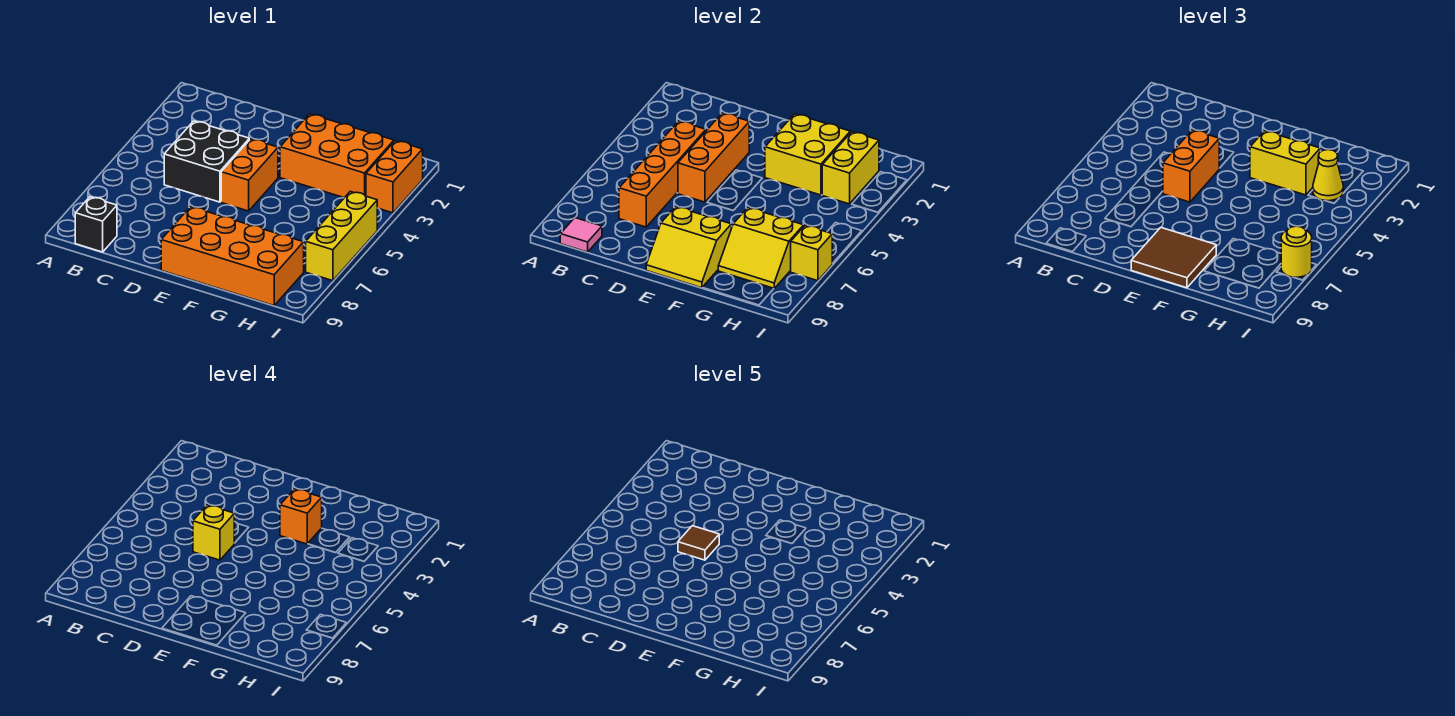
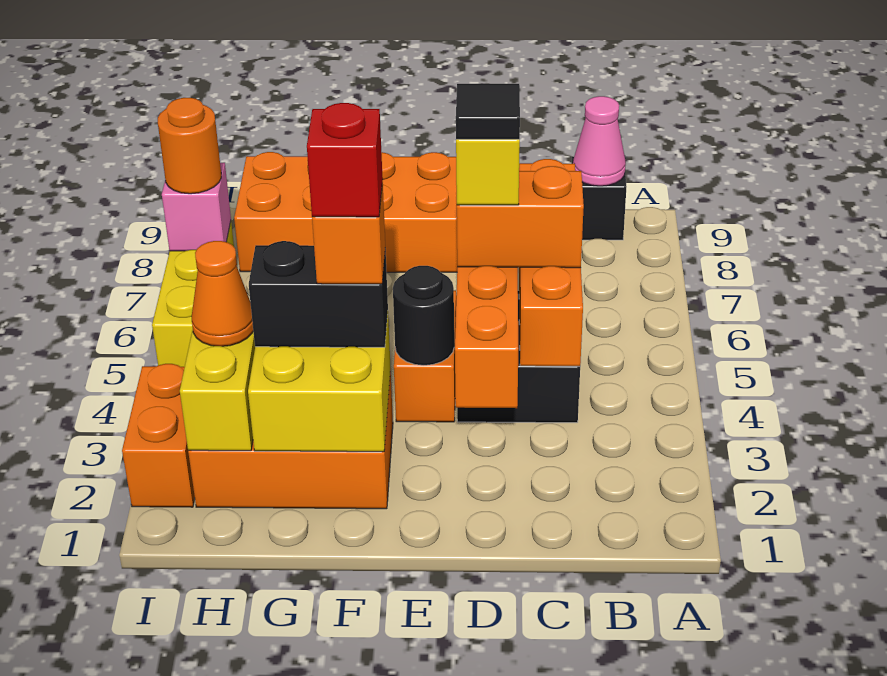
pink tile B9 level 2 -> pink cone B9 level 2
orange brick D4:D5 level 3 -> orange brick C5:D5 level 3
brown tile D5 level 5 -> black tile D5 level 5
none -> black round brick E4 level 2
yellow slope E8:F9 level 2 top 8 -> none
brown tile E8:F9 level 3 -> none
yellow brick F3:G3 level 3 -> black brick F3:G3 level 3
none -> red brick F3 level 5
yellow slope G7:H8 level 2 top 7 -> none
yellow cone H3 level 3 -> orange cone H3 level 3
yellow brick I7 level 2 -> pink brick I7 level 2
yellow round brick I7 level 3 -> orange round brick I7 level 3

